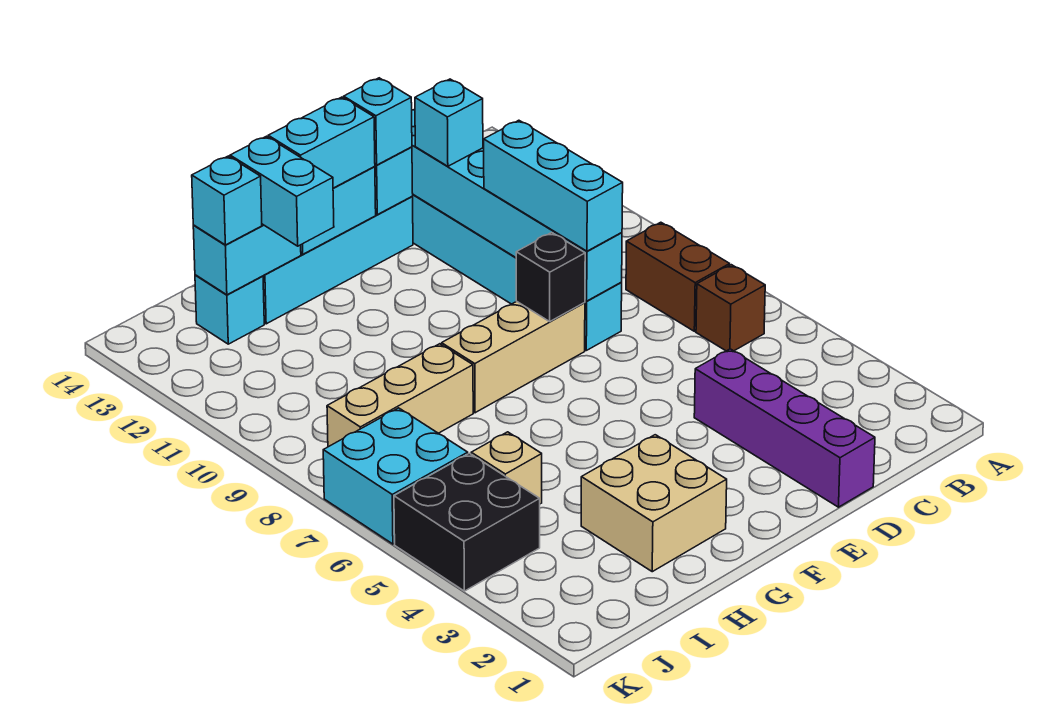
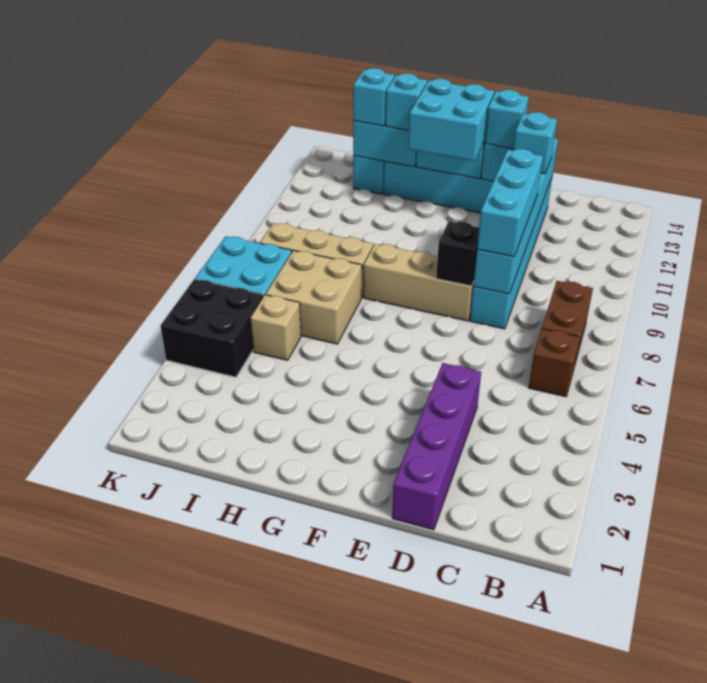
cyan brick F13:G13 level 3 -> cyan brick F12:G13 level 3
tan brick G2:H3 level 1 -> tan brick H6:I7 level 1
cyan brick H12:H13 level 3 -> cyan brick H13 level 3

